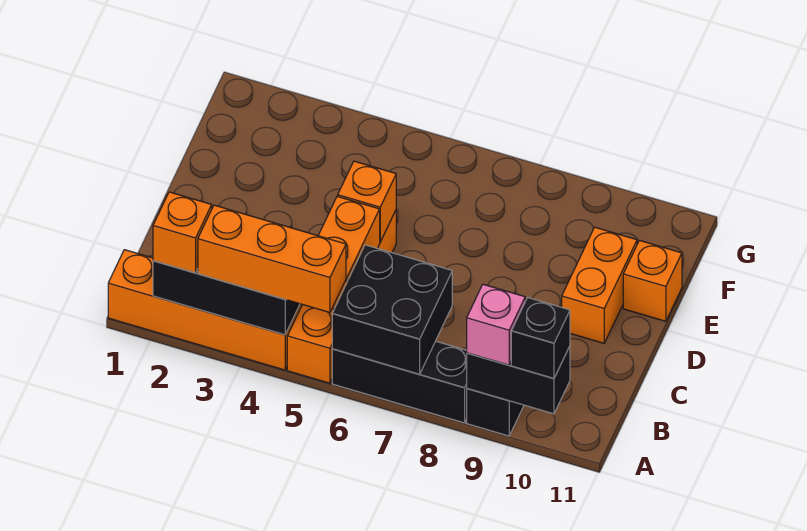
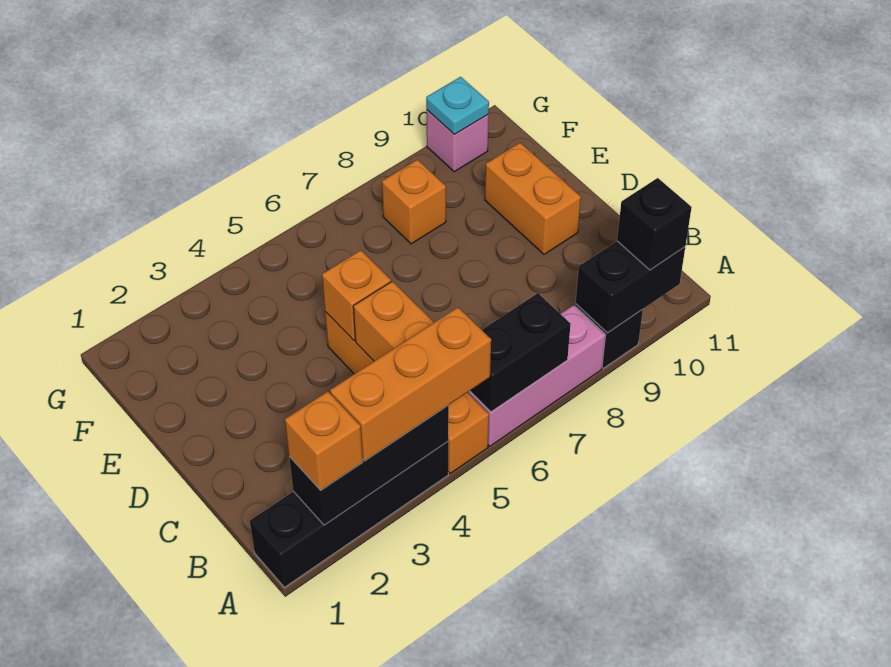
orange brick A1:A4 level 1 -> black brick A1:A4 level 1
black brick A6:A8 level 1 -> pink brick A6:A8 level 1
black brick A6:B7 level 2 -> black brick A6:A7 level 2
pink brick A9 level 3 -> pink brick G10 level 1
orange brick E11 level 1 -> orange brick F8 level 1
none -> cyan plate G10 level 2

